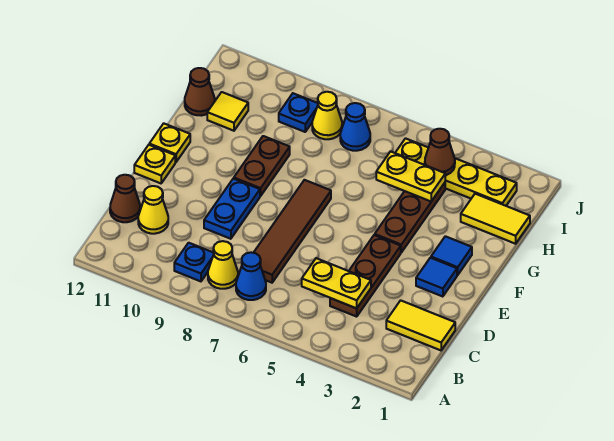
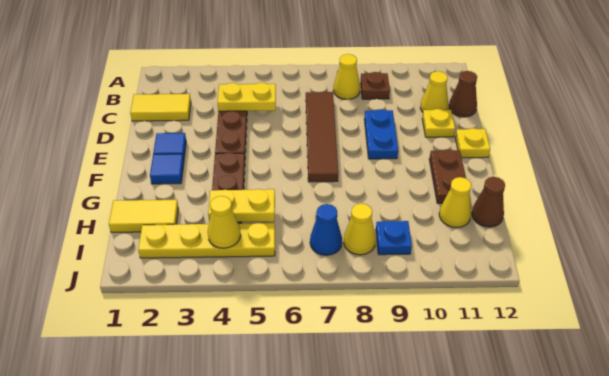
blue cone B7 level 1 -> none
blue plate B9 level 1 -> brown plate B9 level 1
brown plate F9:G9 level 1 -> brown plate F11:G11 level 1
yellow plate F12 level 1 -> yellow plate D11 level 1
yellow tile H11 level 1 -> yellow cone H11 level 1
brown cone I4 level 2 -> yellow cone I4 level 2

